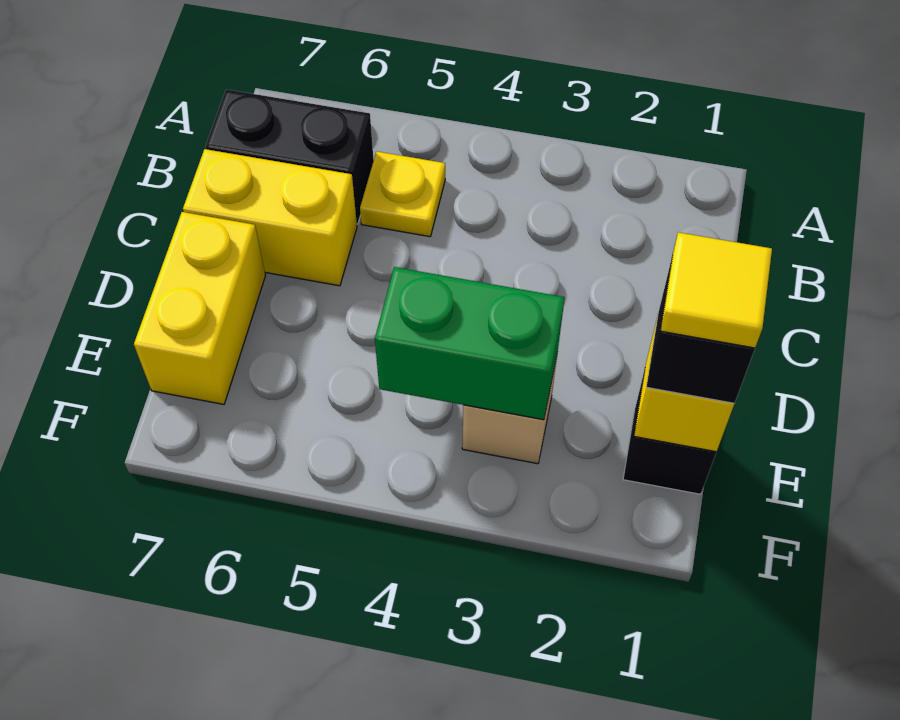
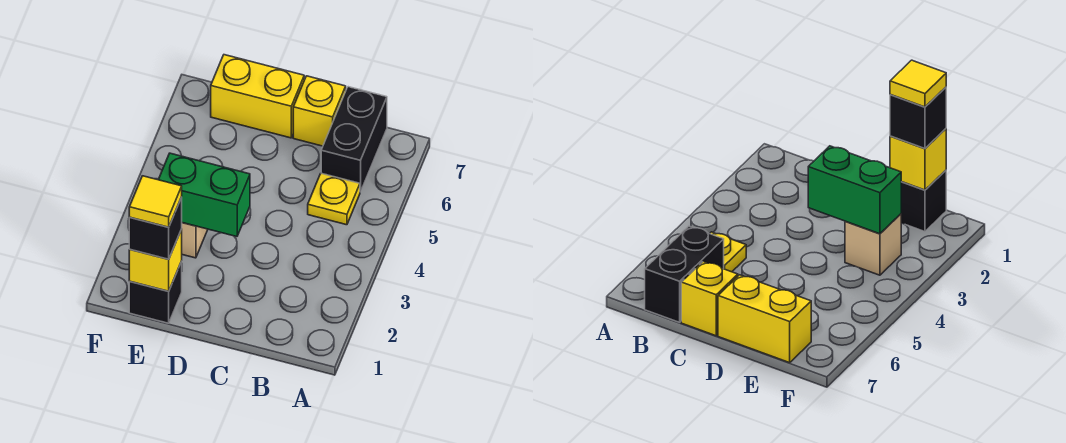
yellow brick C6:C7 level 1 -> yellow brick C7 level 1
green brick E3:E4 level 2 -> green brick D3:E3 level 2

